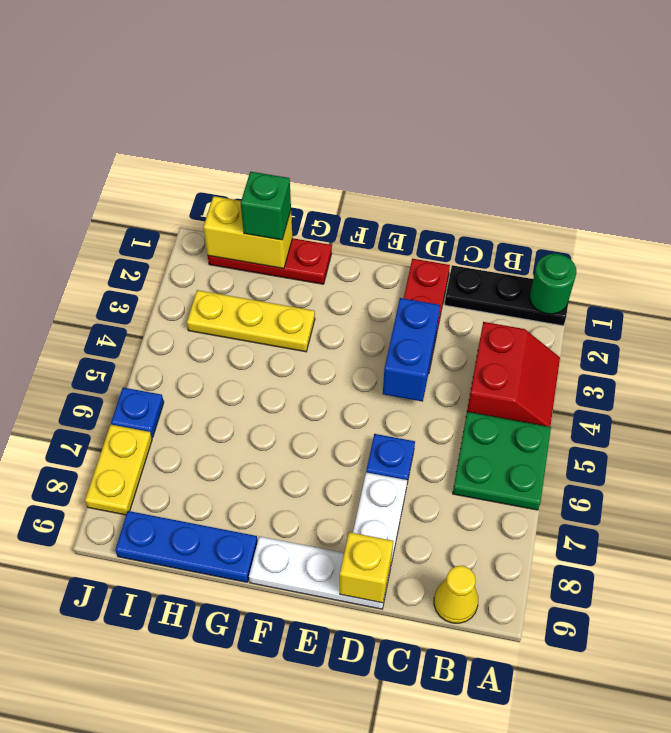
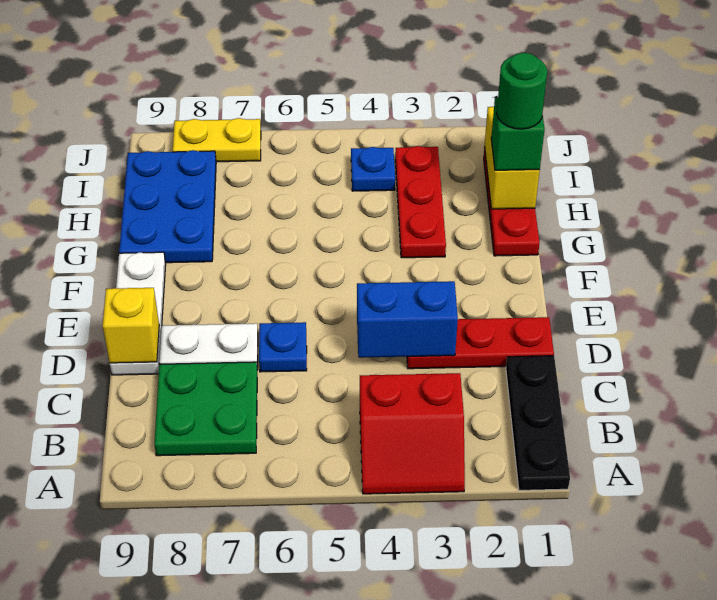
green round brick A1 level 2 -> green round brick H1 level 4
green plate A5:B6 level 1 -> green plate B7:C8 level 1
yellow cone B9 level 1 -> none
yellow plate G3:I3 level 1 -> red plate G3:I3 level 1
blue plate G9:I9 level 1 -> blue plate G8:I9 level 1
blue plate J6 level 1 -> blue plate I4 level 1

